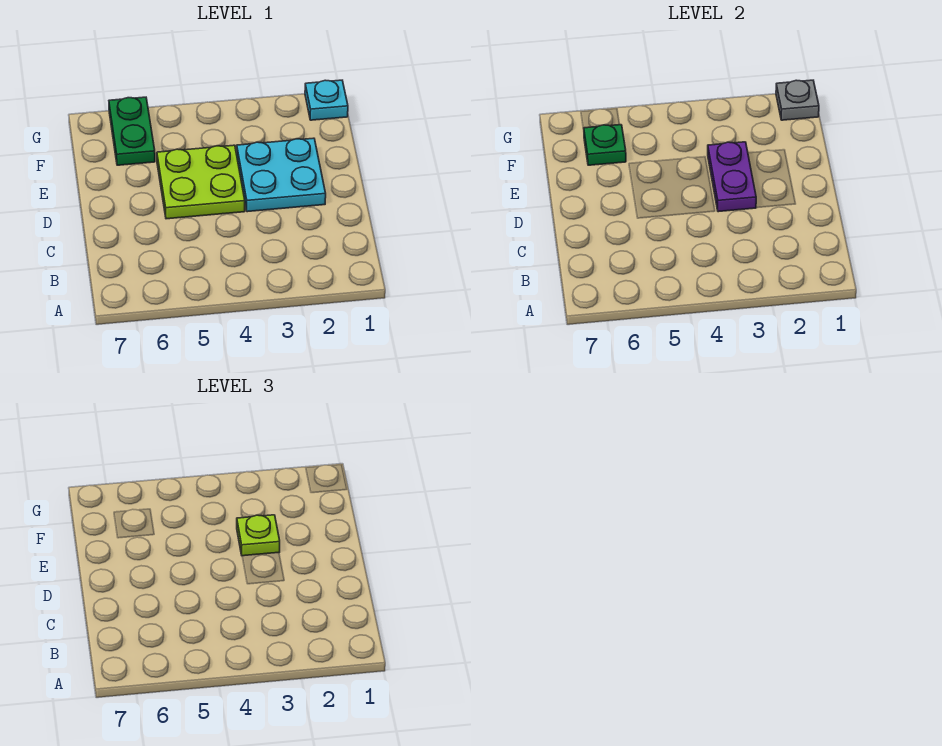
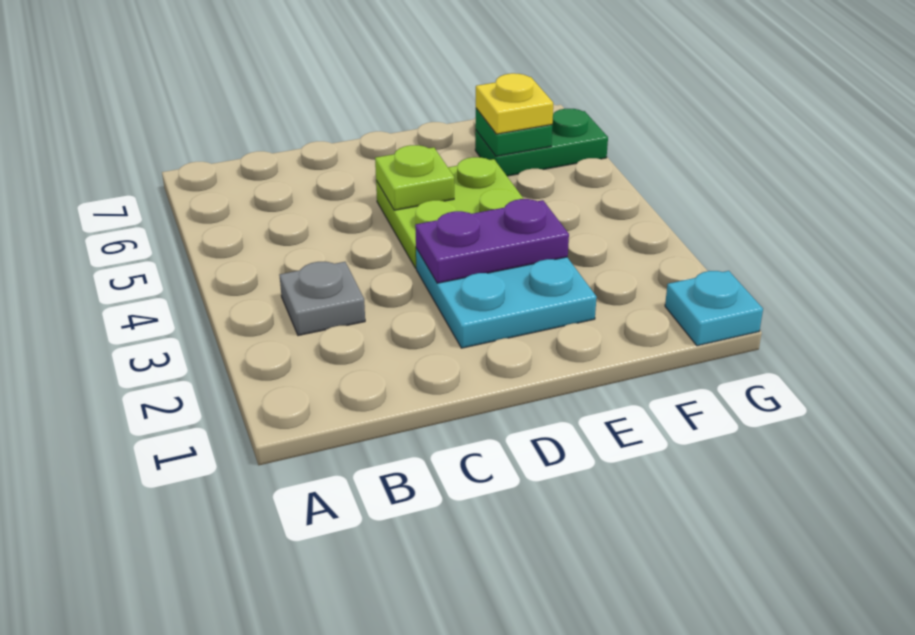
lime plate E3 level 3 -> lime plate D5 level 2
none -> yellow plate F6 level 3
grey plate G1 level 2 -> grey plate B3 level 1

